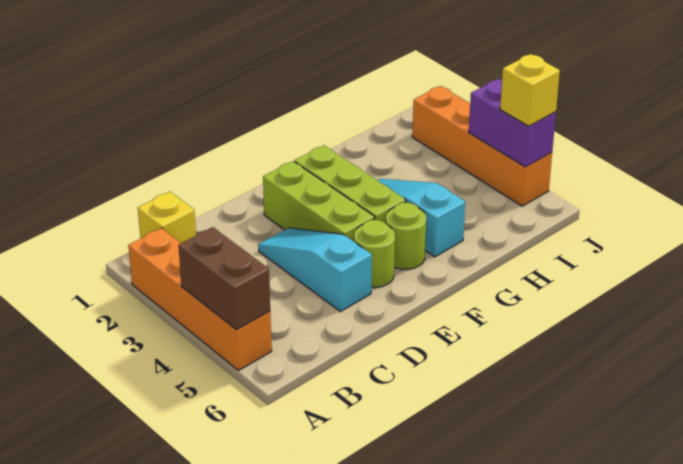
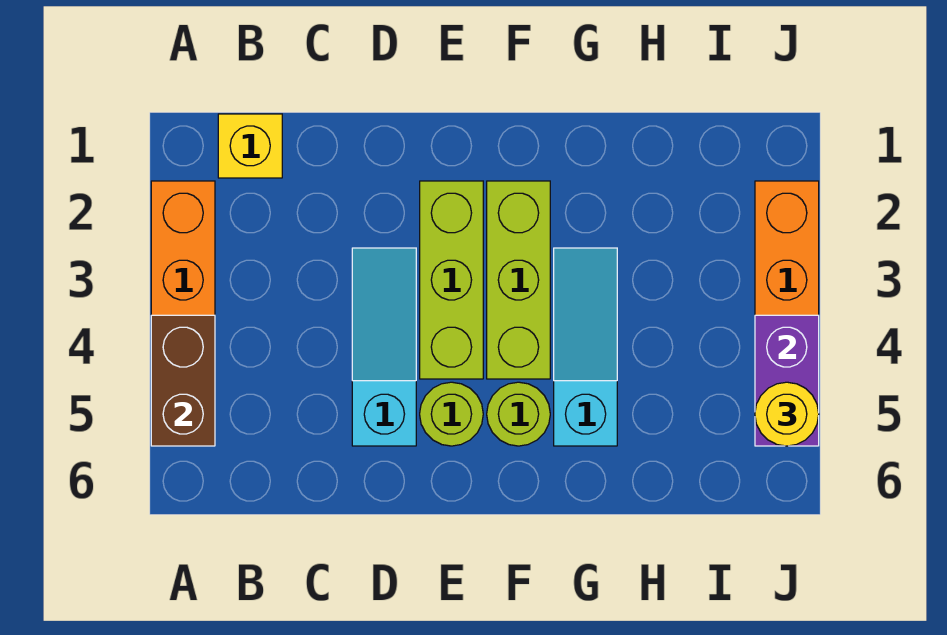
yellow brick J5 level 3 -> yellow round brick J5 level 3

